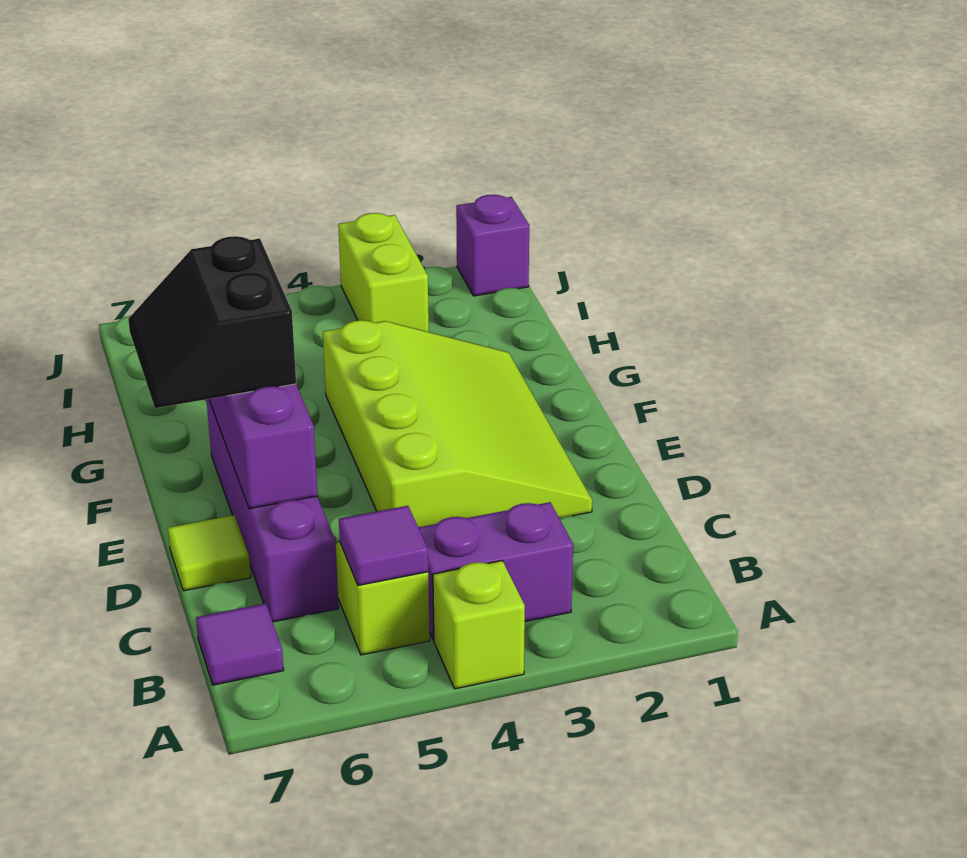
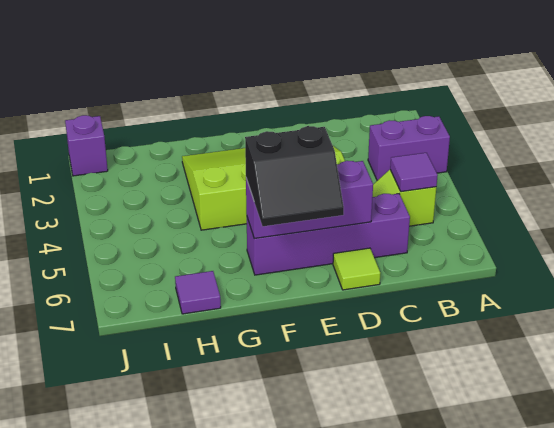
lime brick A4 level 1 -> none
purple brick B3:B4 level 1 -> purple brick A3:B3 level 1
purple tile B7 level 1 -> purple tile H7 level 1
lime brick I3:J3 level 1 -> none

